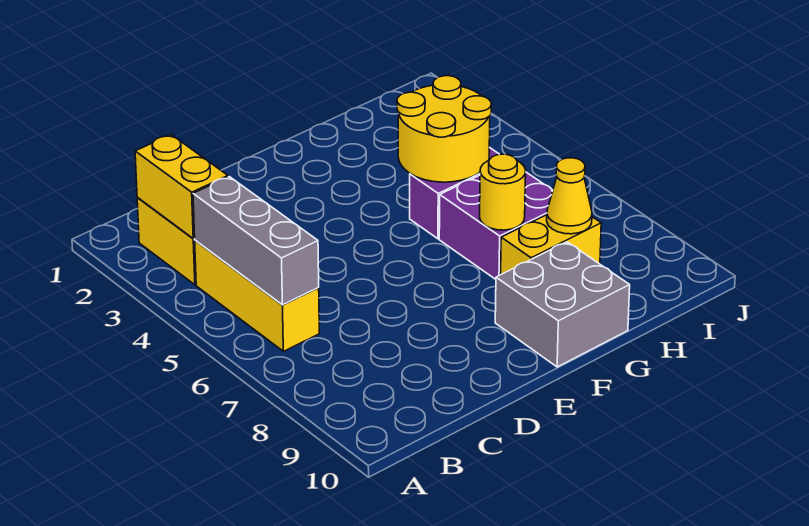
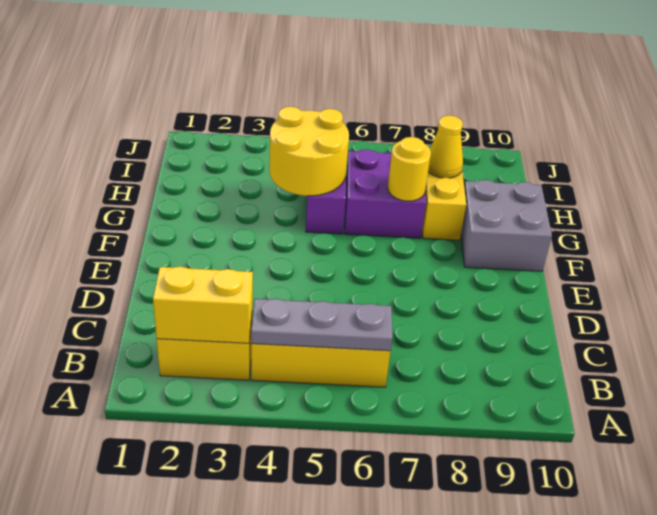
grey brick B4:B6 level 2 -> grey plate B4:B6 level 2

